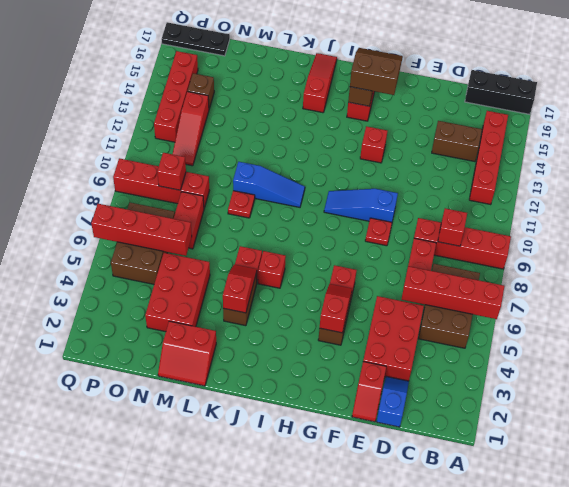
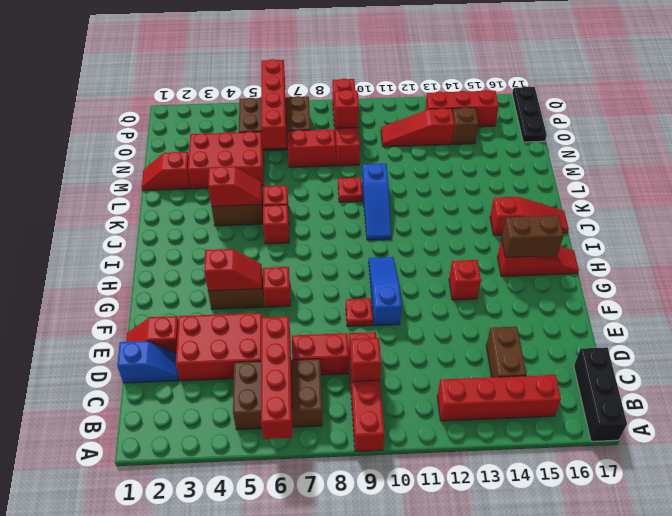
brown slope G15:H16 level 3 top 15 -> none
red slope L1:M2 level 1 top 2 -> red slope M1:M2 level 1 top 2
red brick P12:P15 level 1 -> red brick P13:P15 level 1

